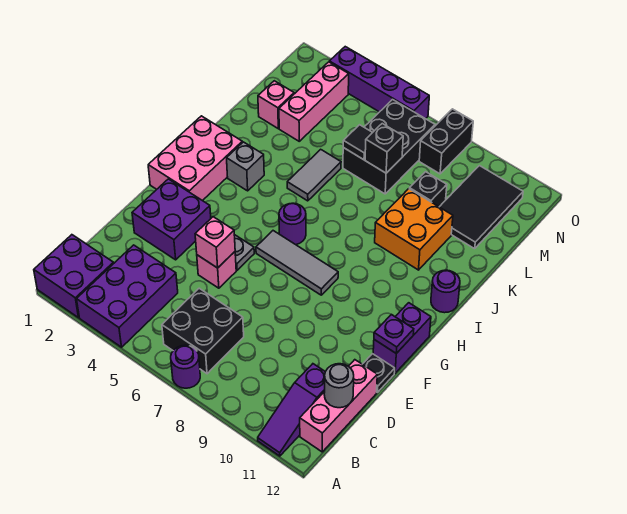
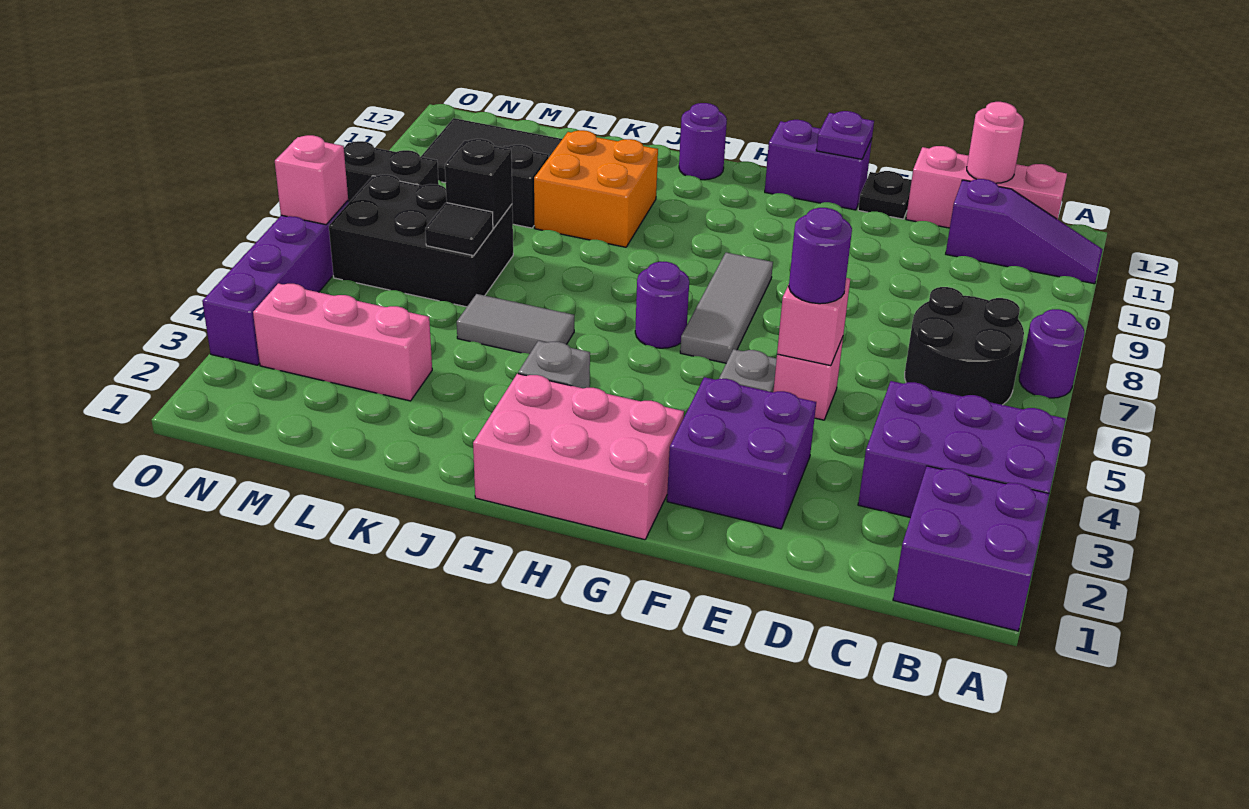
black brick B6:C7 level 1 -> black round brick B6:C7 level 1
grey round brick C12 level 2 -> pink round brick C12 level 2
none -> purple round brick E5 level 3
pink brick L2 level 1 -> pink brick O6 level 2

